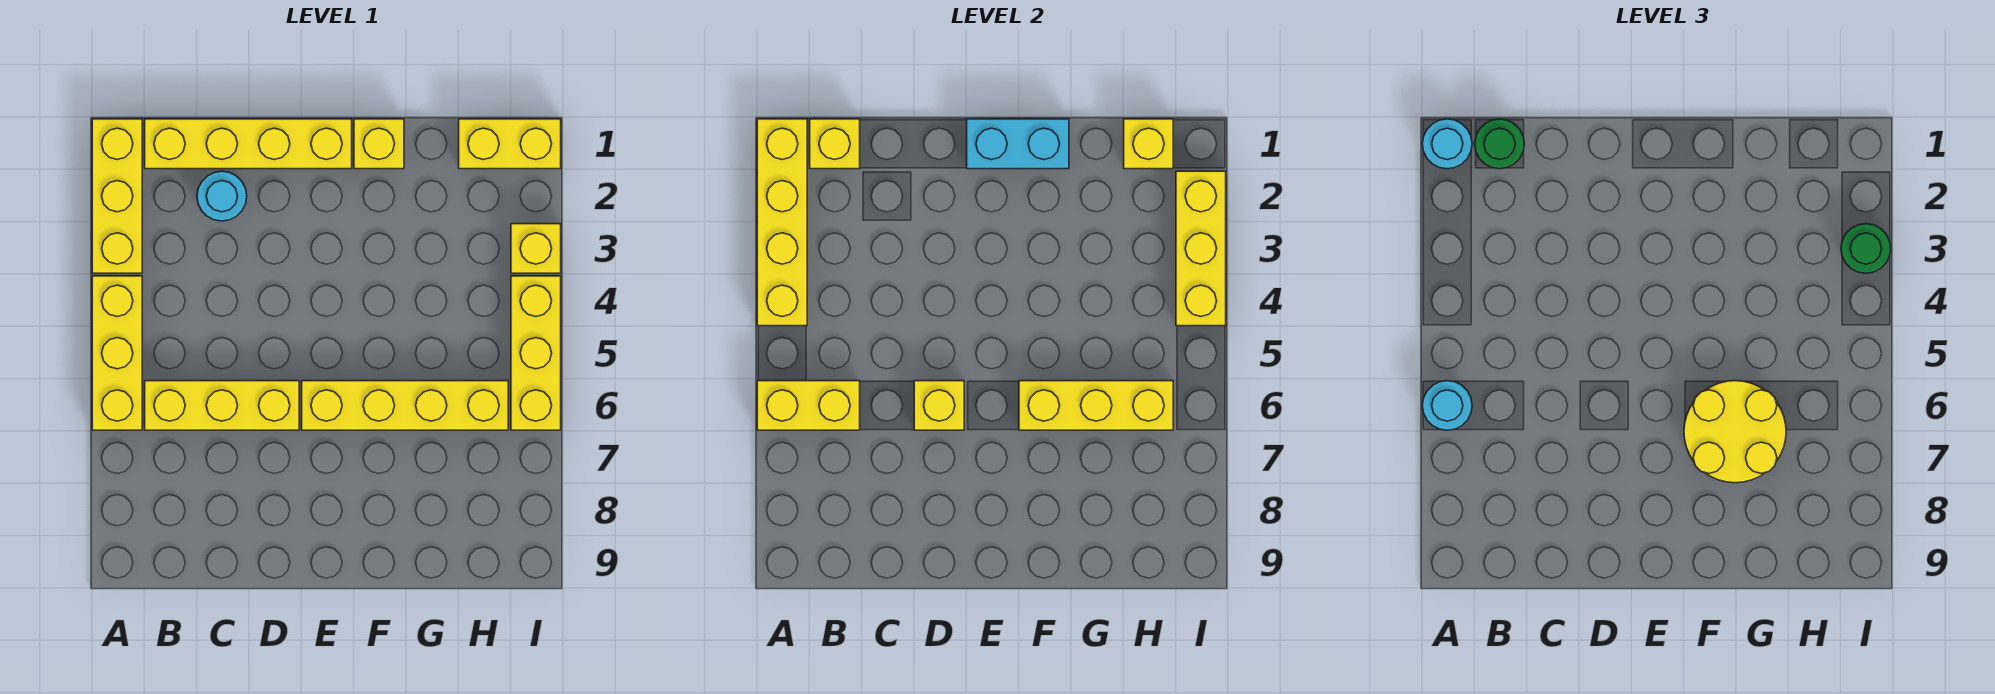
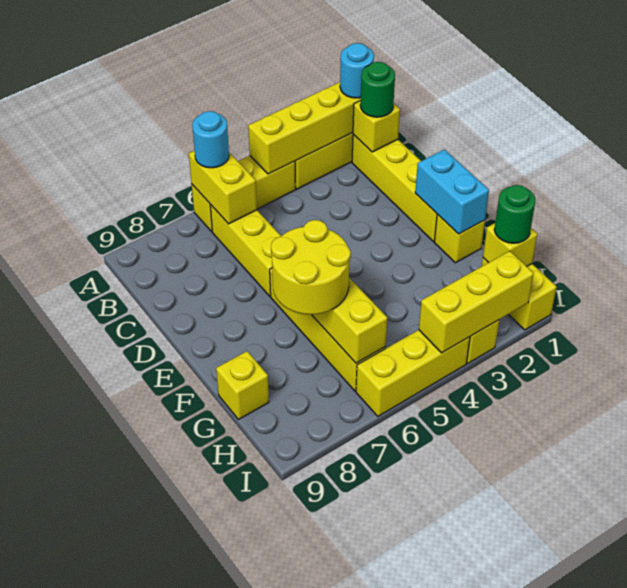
cyan round brick C2 level 1 -> none
yellow brick D6 level 2 -> yellow brick G9 level 1
green round brick I3 level 3 -> green round brick H1 level 3

